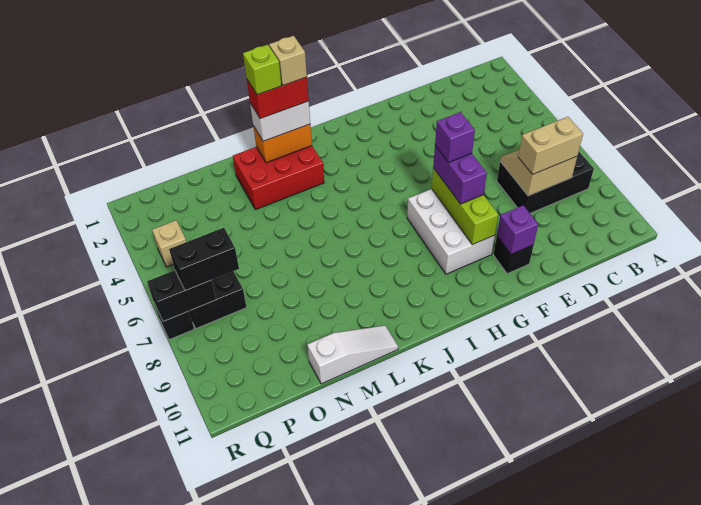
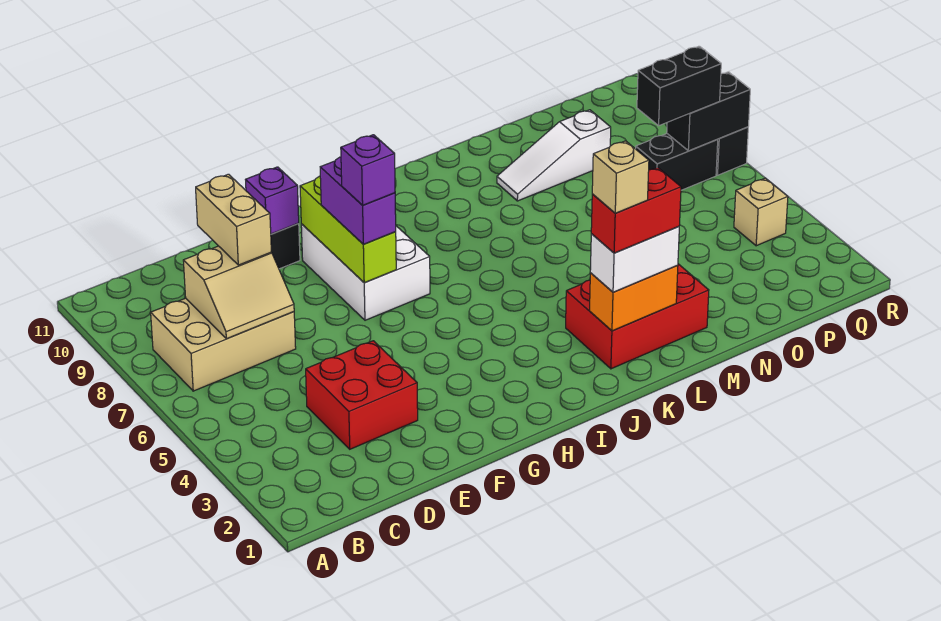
black brick B7:D8 level 1 -> tan brick B7:D8 level 1
tan brick C8:D8 level 3 -> tan brick D8:D9 level 3
none -> red brick D3:E4 level 1
lime brick L2 level 5 -> none
white slope L11:N11 level 1 top N -> white slope M9:O9 level 1 top O

